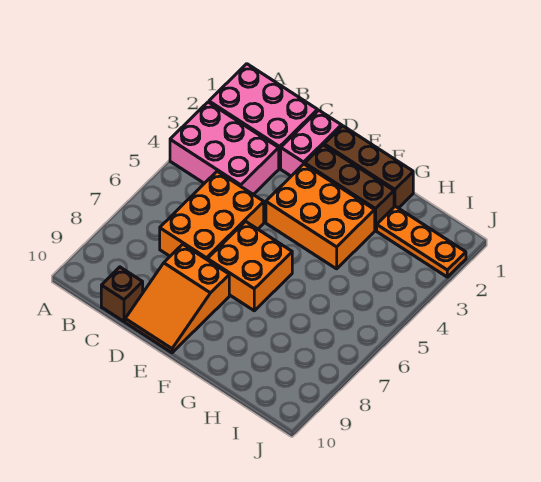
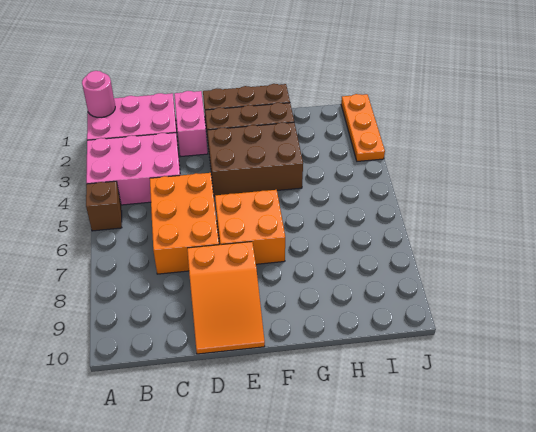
none -> pink round brick A1 level 2
brown brick C10 level 1 -> brown brick A5 level 1
orange brick E3:G4 level 1 -> brown brick E3:G4 level 1
orange plate H2:J2 level 1 -> orange plate J1:J3 level 1

